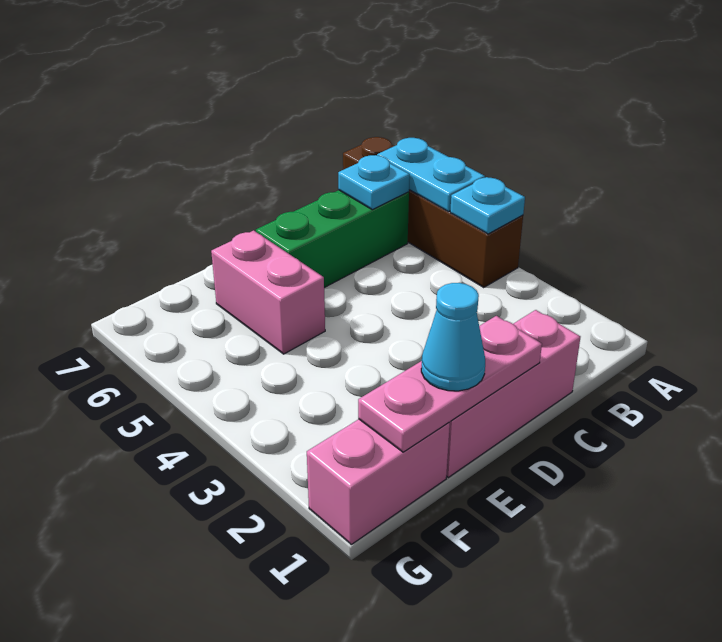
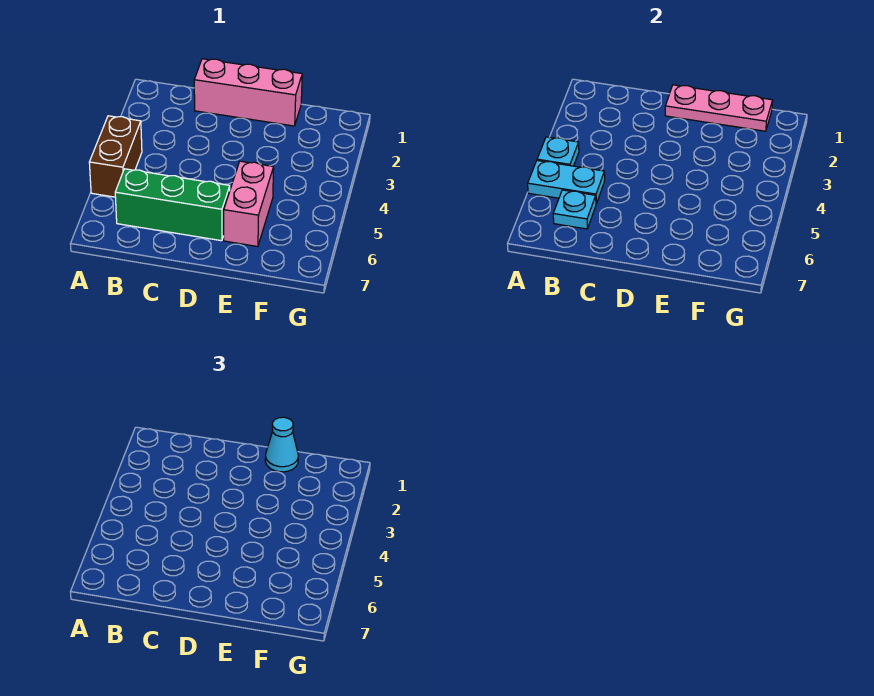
brown brick A4:A7 level 1 -> brown brick A4:A5 level 1
cyan plate A5:A6 level 2 -> cyan plate A5:B5 level 2
pink brick F1:G1 level 1 -> none

